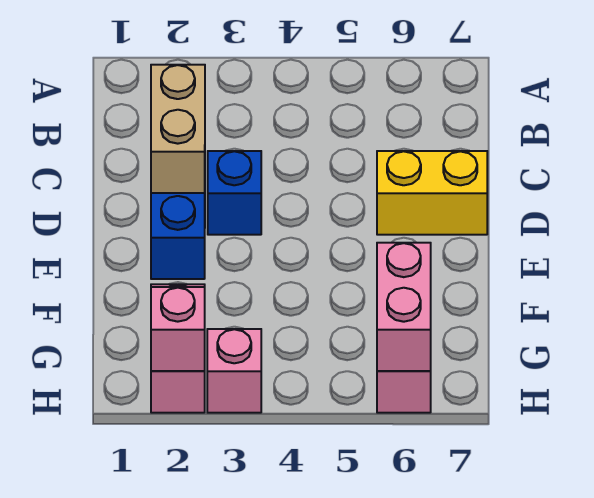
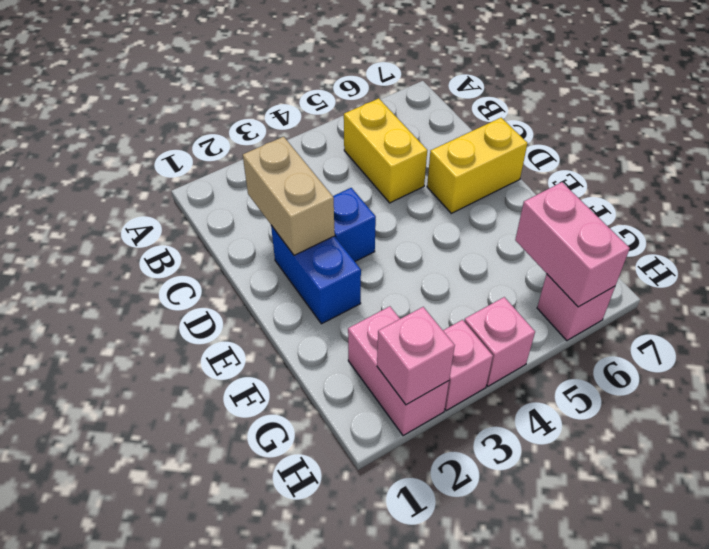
none -> yellow brick B5:C5 level 1
none -> pink brick H4 level 1

